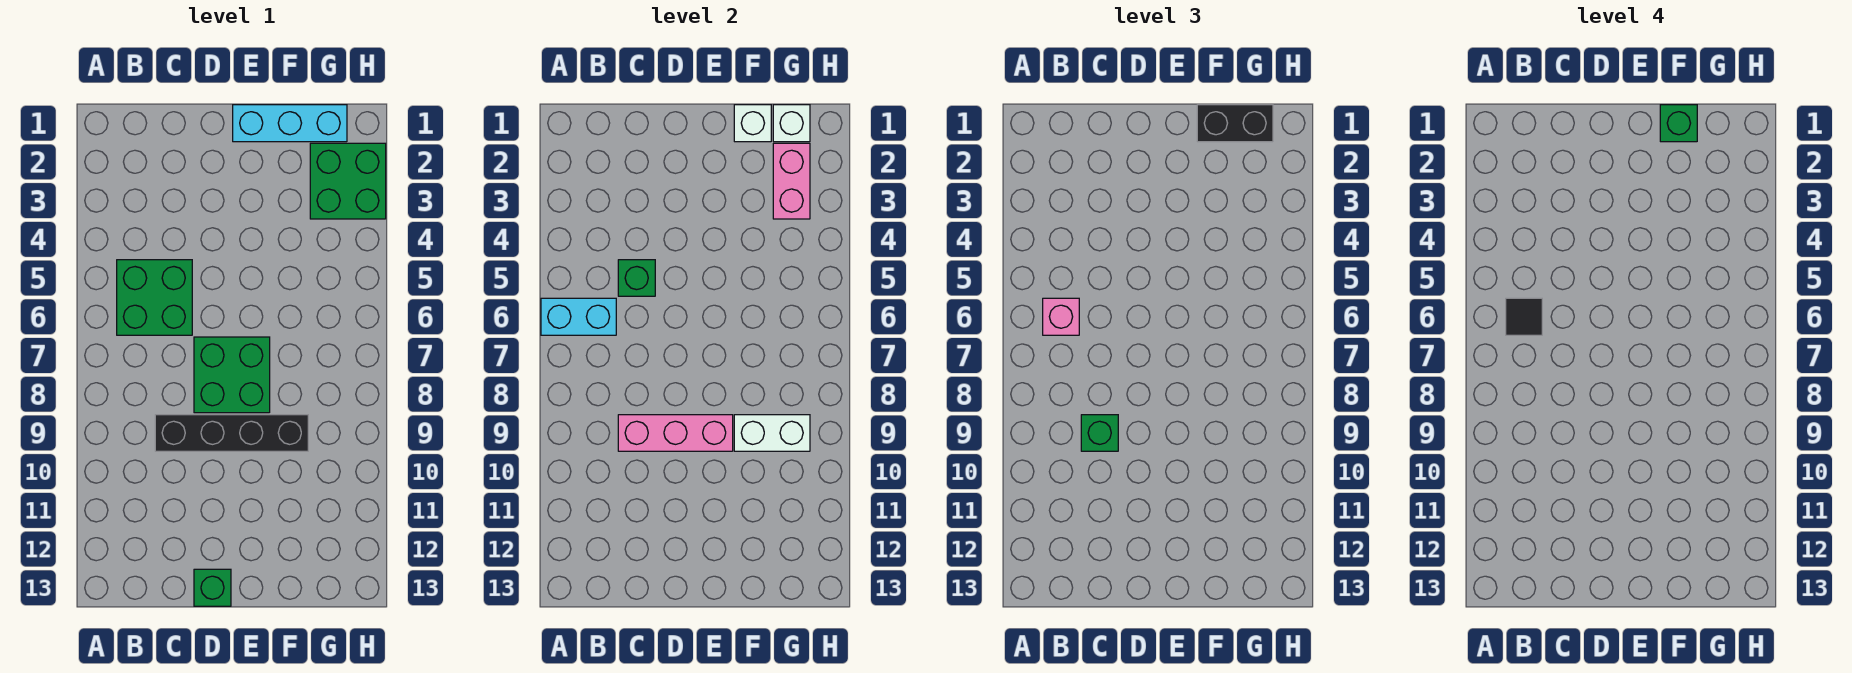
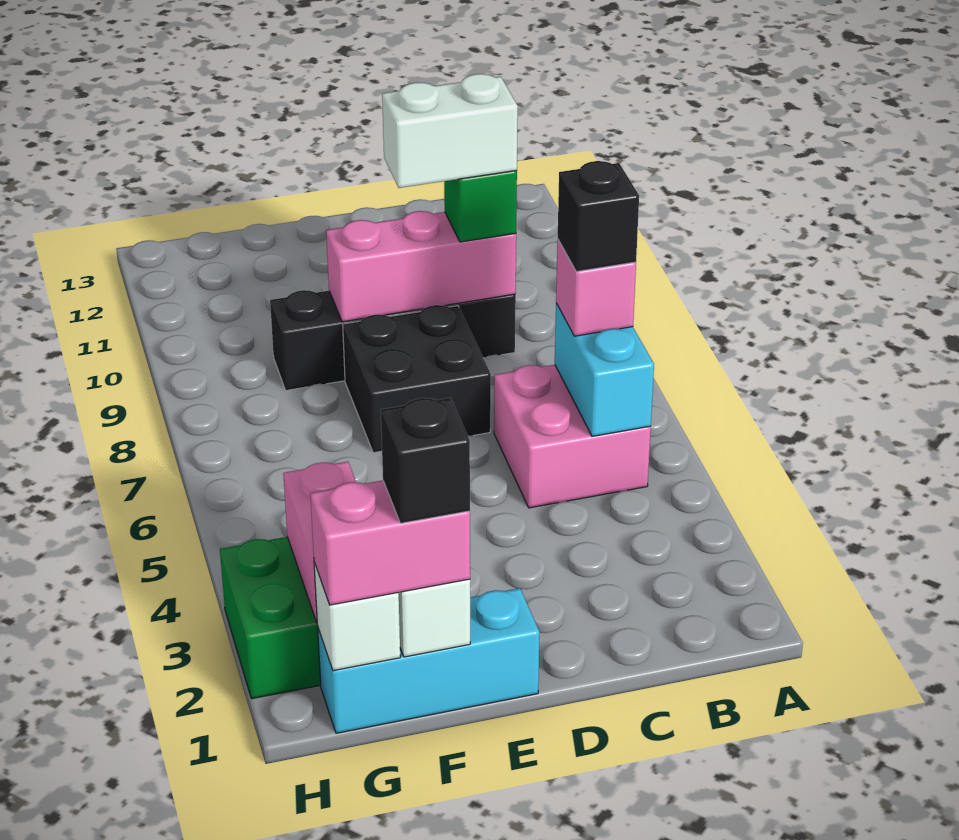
cyan brick A6:B6 level 2 -> cyan brick B5:B6 level 2
green brick B5:C6 level 1 -> pink brick B5:C6 level 1
black tile B6 level 4 -> black brick B6 level 4
green brick C5 level 2 -> none
green brick D7:E8 level 1 -> black brick D7:E8 level 1
green brick D13 level 1 -> none
black brick F1:G1 level 3 -> pink brick F1:G1 level 3
green brick F1 level 4 -> black brick F1 level 4
white brick F9:G9 level 2 -> white brick C9:D9 level 4

